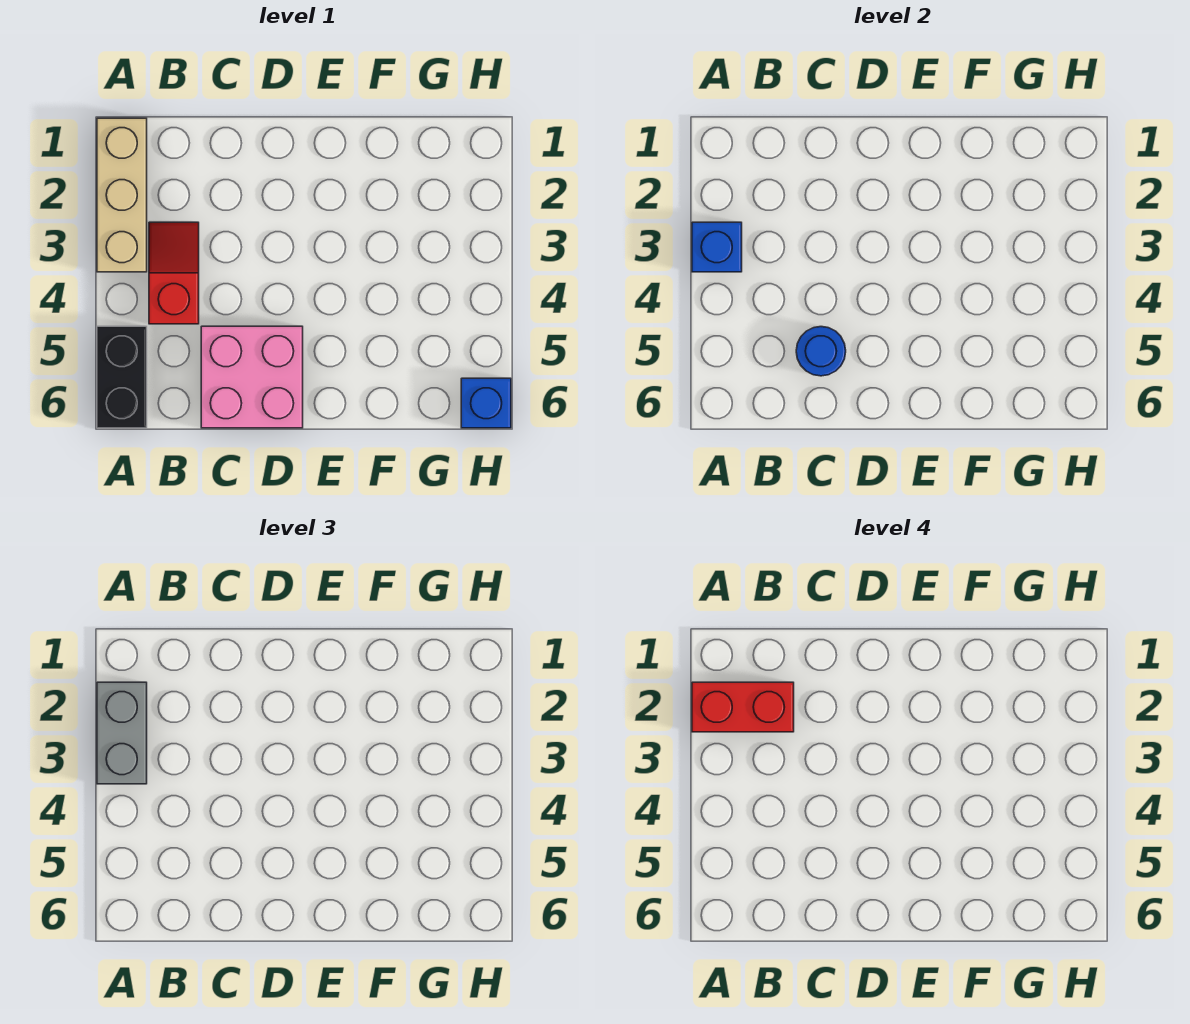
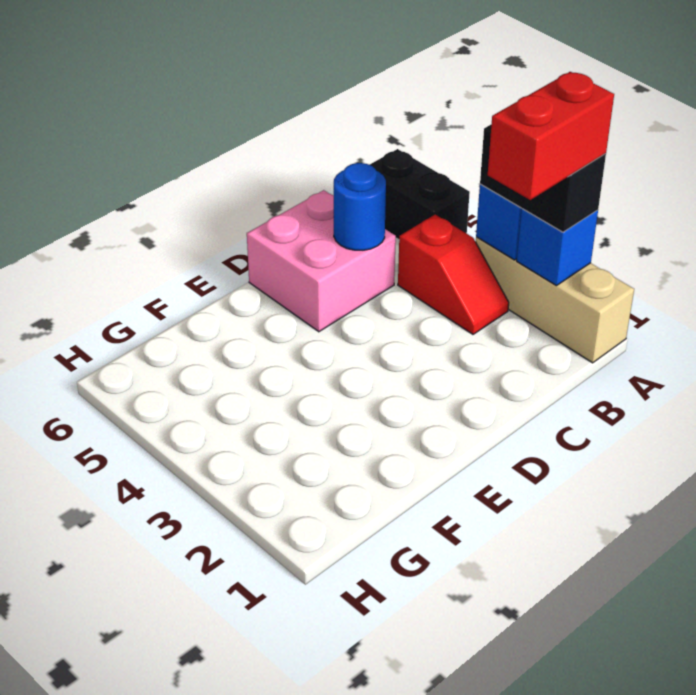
grey brick A2:A3 level 3 -> black brick A2:A3 level 3
blue brick H6 level 1 -> blue brick A2 level 2

